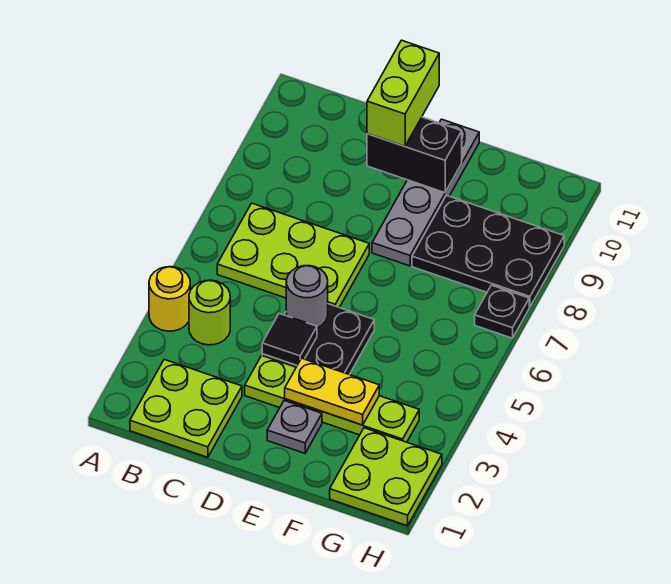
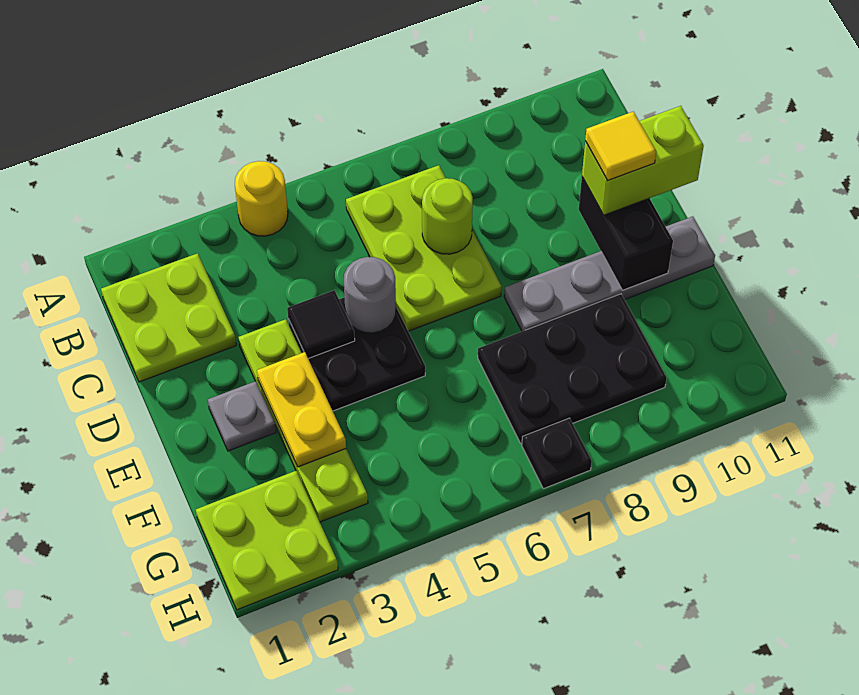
lime round brick B4 level 1 -> lime round brick C7 level 2
none -> yellow tile D10 level 4
black plate F8:H9 level 1 -> black plate F7:G9 level 1

